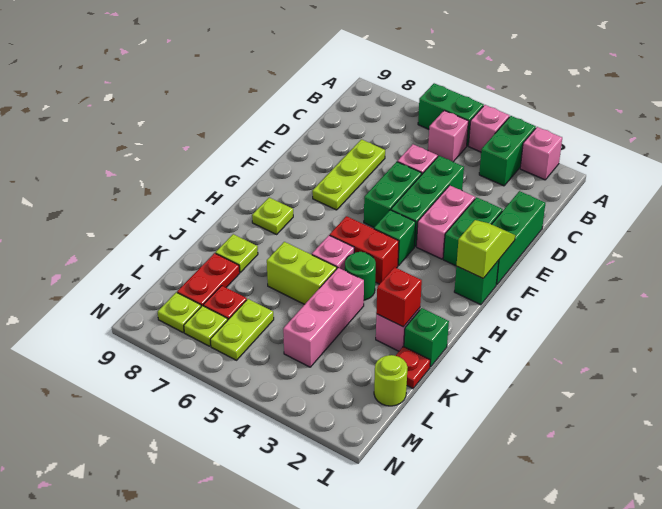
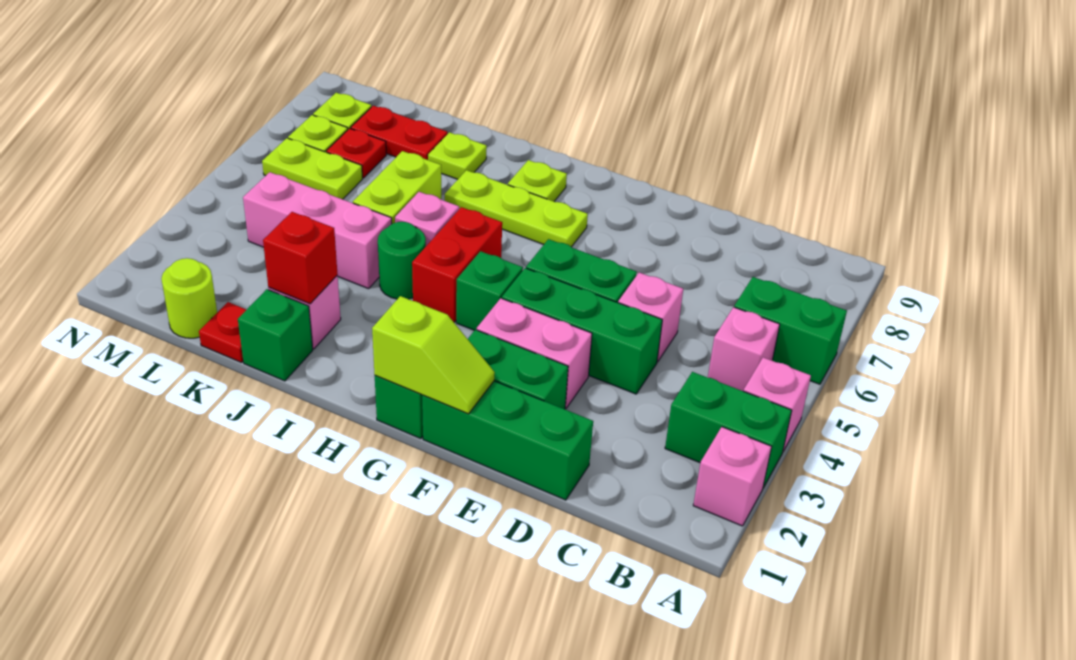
green brick A5:A6 level 1 -> green brick A6:B6 level 1
lime plate D7:F7 level 1 -> lime plate G7:I7 level 1

